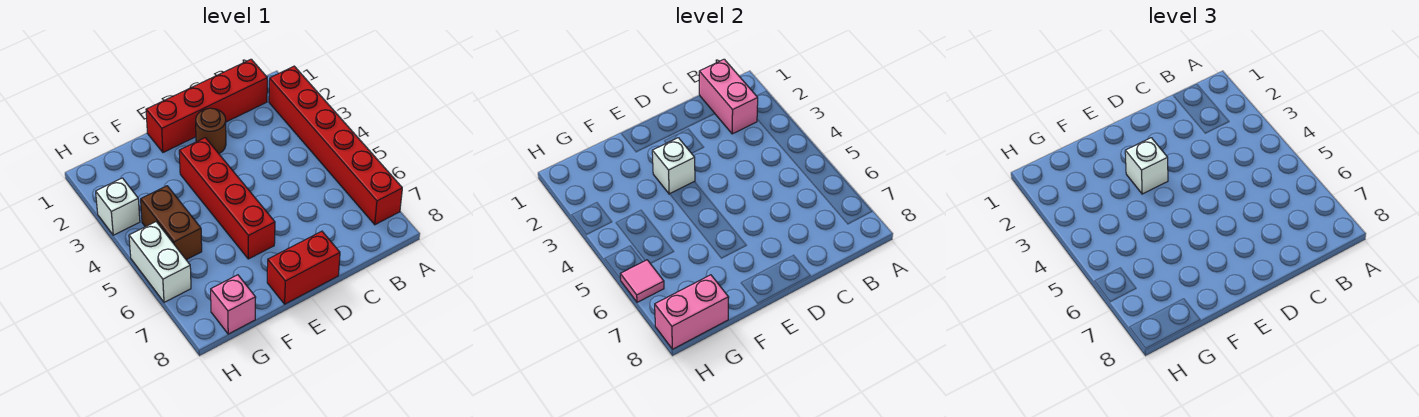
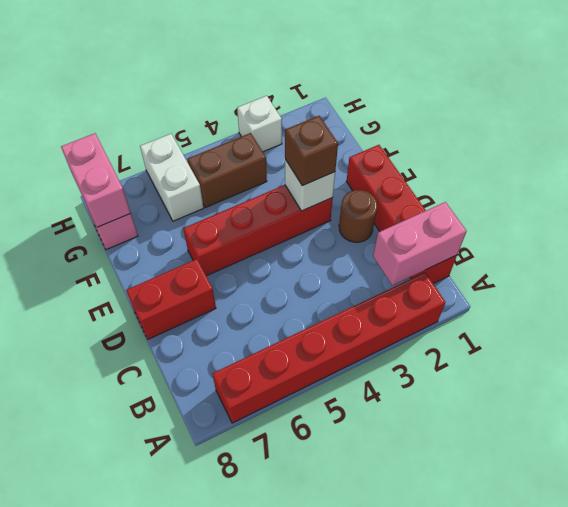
red brick D8:E8 level 1 -> red brick D7:D8 level 1
white brick E3 level 3 -> brown brick E3 level 3
white brick H5:H6 level 1 -> white brick G6:H6 level 1
pink tile H6 level 2 -> none

